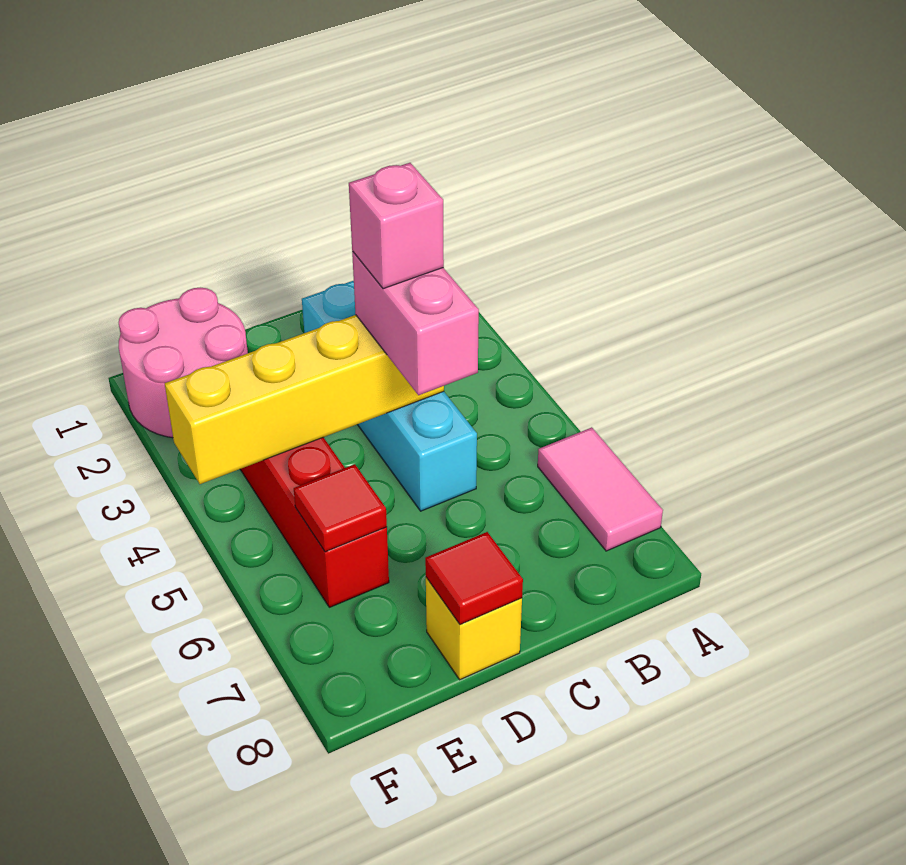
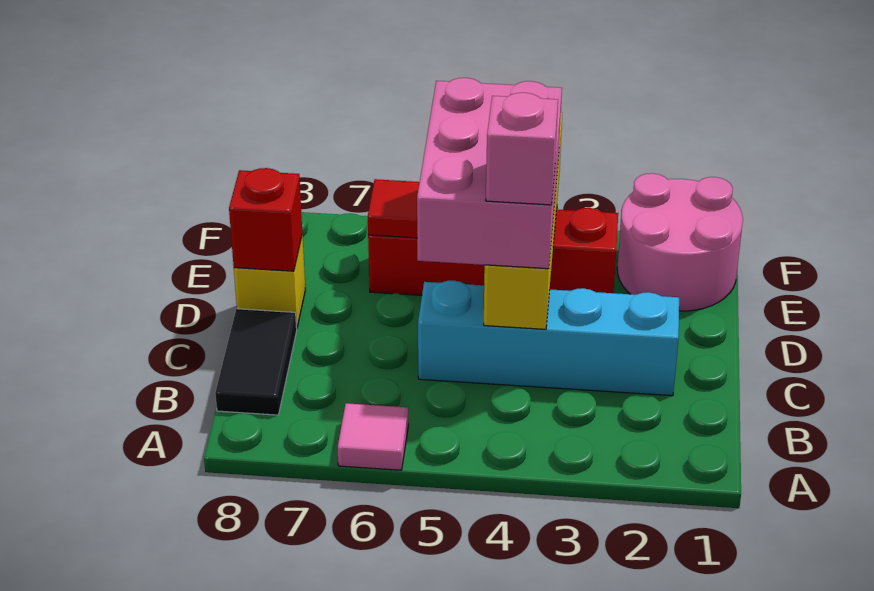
pink tile A6:A7 level 1 -> pink tile A6 level 1
none -> black tile B8:C8 level 1
pink brick C4:C5 level 3 -> pink brick C4:E5 level 3
red tile D8 level 2 -> red brick D8 level 2

